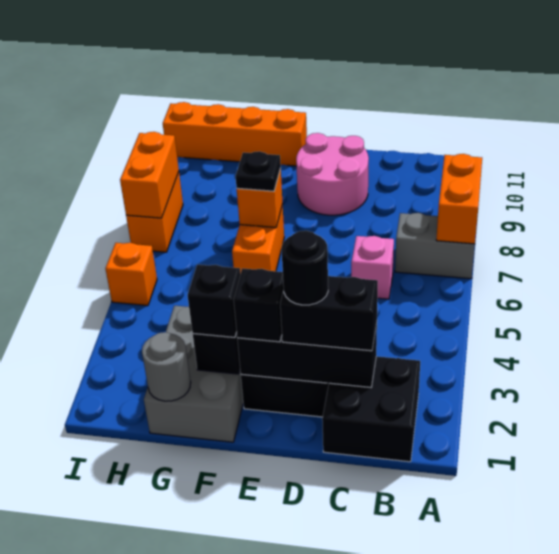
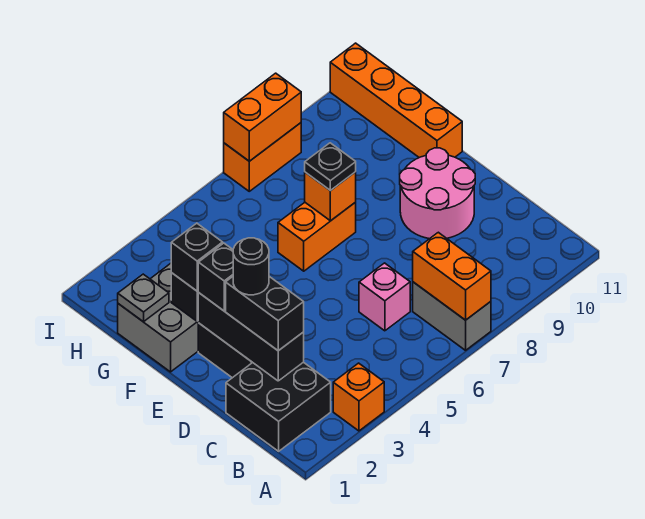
orange brick A7:A8 level 2 -> orange brick A7:B7 level 2
grey round brick G1 level 2 -> grey plate G1 level 2
orange brick I5 level 1 -> orange brick A3 level 1

